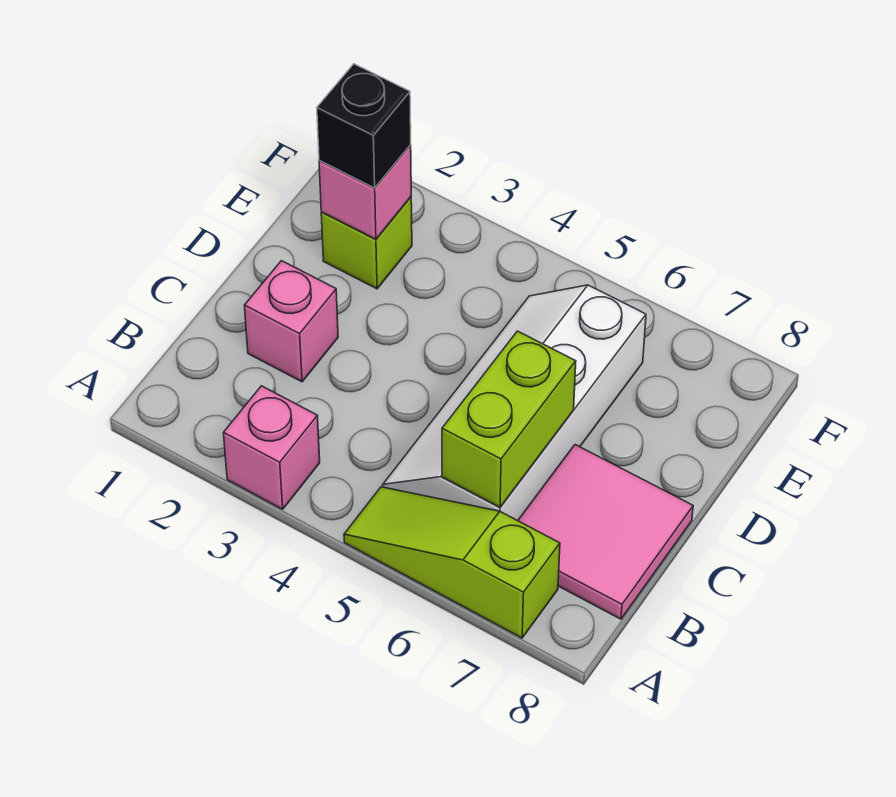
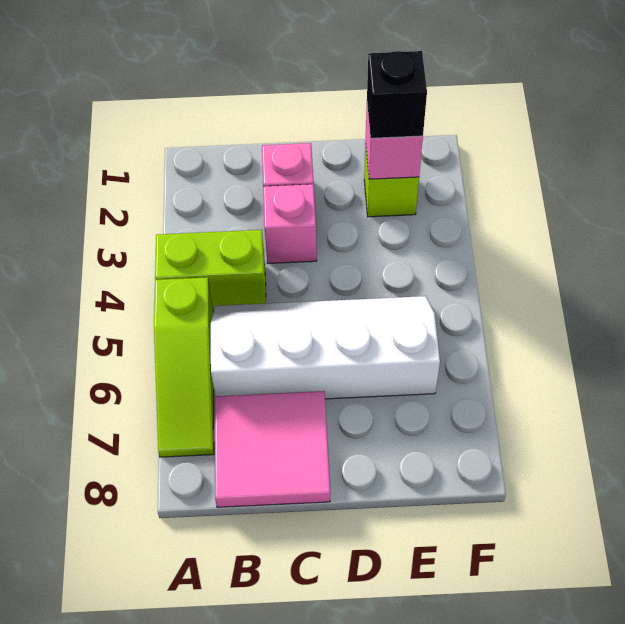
pink brick A3 level 1 -> pink brick C3 level 1
lime slope A5:A7 level 1 top 7 -> lime slope A5:A7 level 1 top 5
lime brick B6:C6 level 2 -> lime brick A4:B4 level 1

